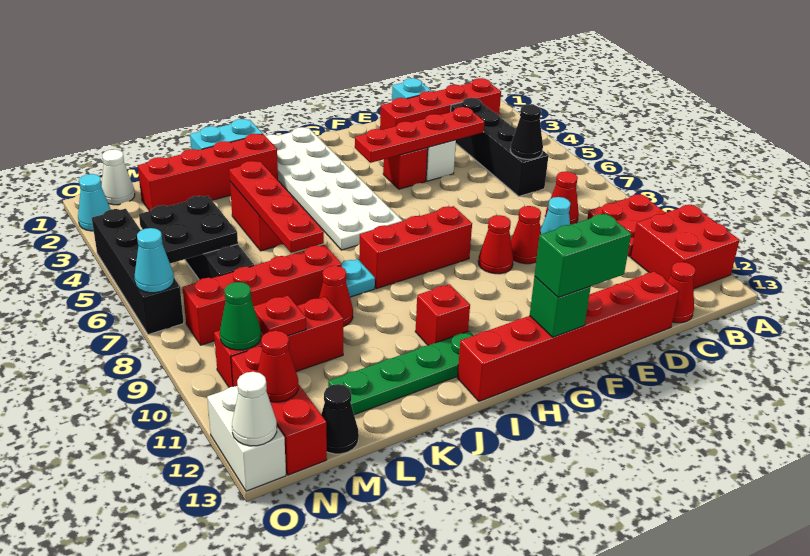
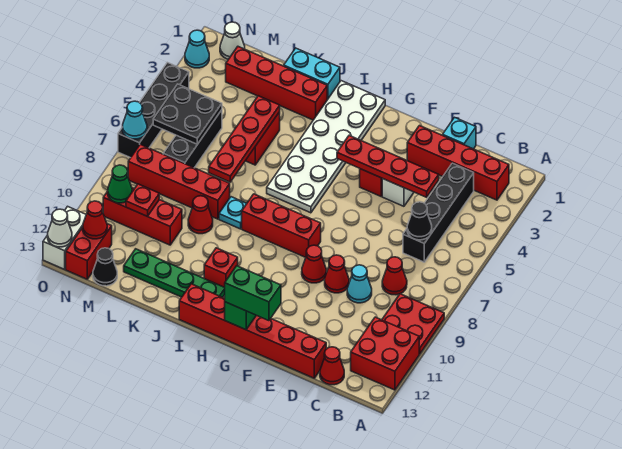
red brick N11:N13 level 1 -> red brick N12:N13 level 1

